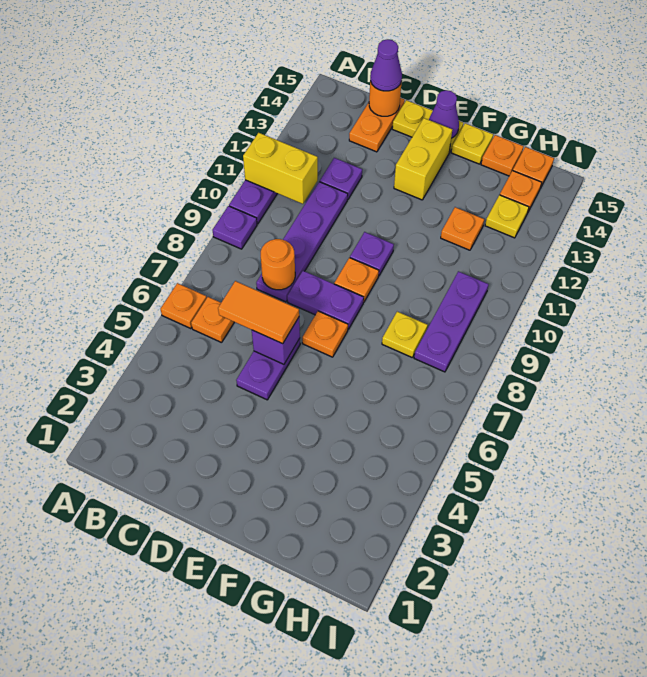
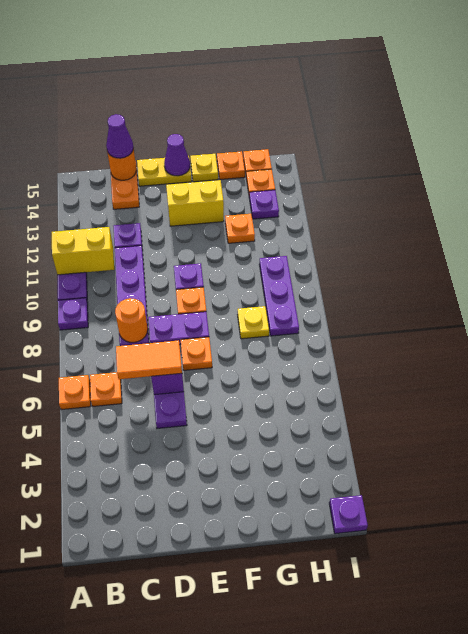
yellow brick E13:E14 level 1 -> yellow brick E13:F13 level 1
yellow plate H13 level 1 -> purple plate H13 level 1
none -> purple plate I1 level 1

